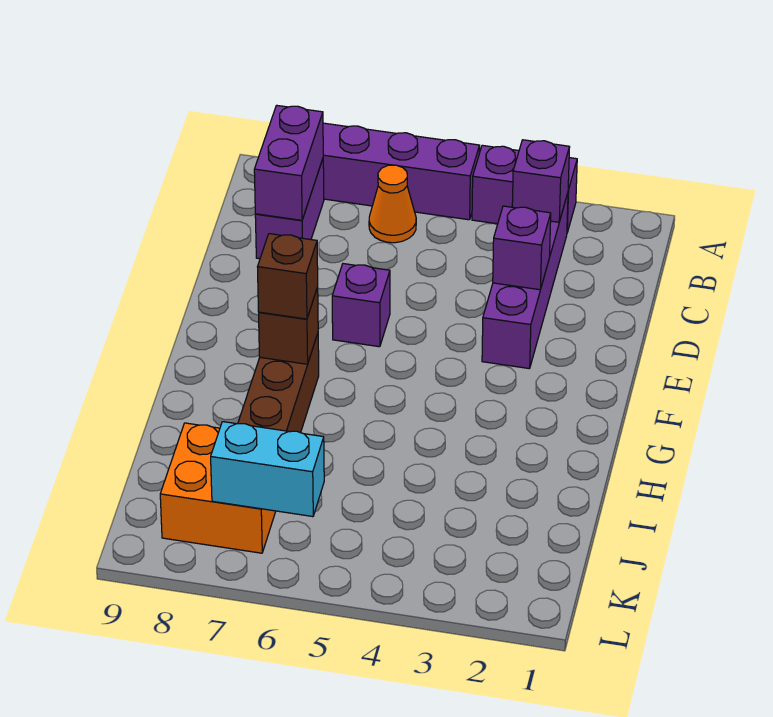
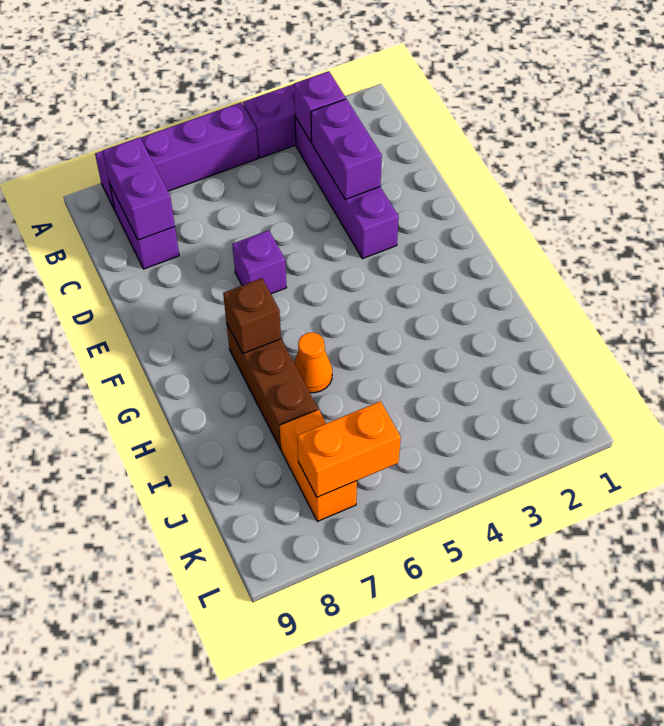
orange cone B6 level 1 -> orange cone H6 level 1
purple brick D3 level 2 -> purple brick C3:D3 level 2
brown brick G7 level 3 -> none
orange brick J7:K8 level 1 -> orange brick J7:K7 level 1
cyan brick K6:K7 level 2 -> orange brick K6:K7 level 2

